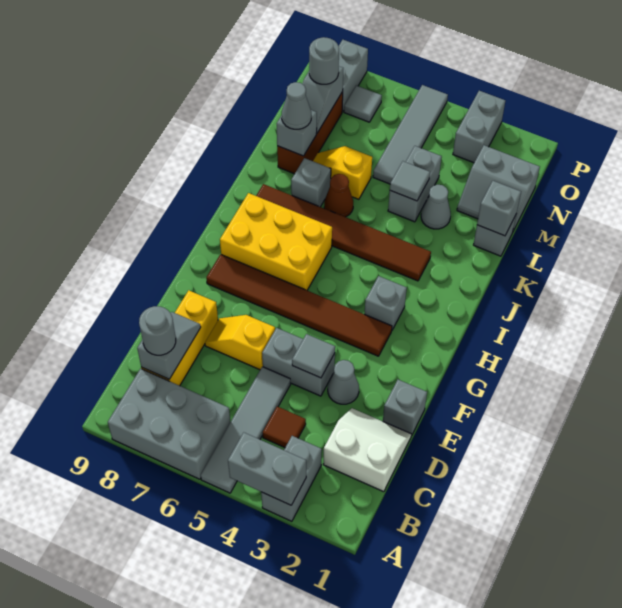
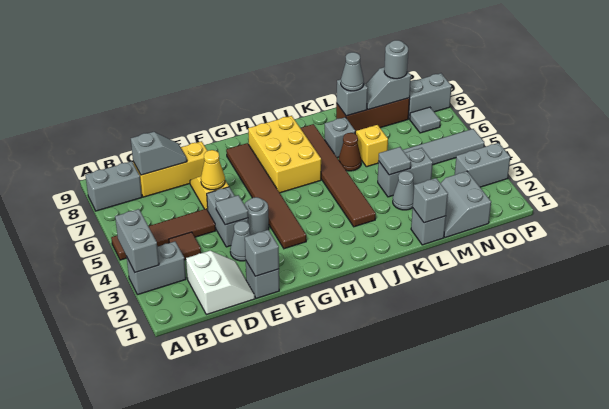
grey tile A5:D5 level 1 -> brown tile A5:D5 level 1
grey brick A6:B8 level 1 -> grey brick A8:B8 level 1
grey round brick C8 level 3 -> grey round brick F4 level 1
none -> yellow cone E6 level 2
grey brick H3 level 1 -> grey brick E1 level 2

